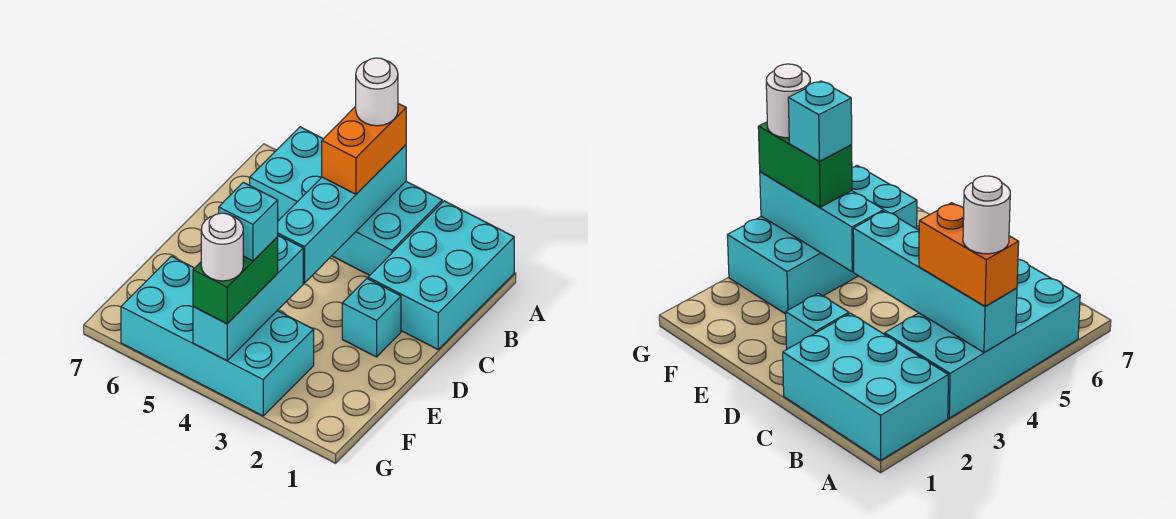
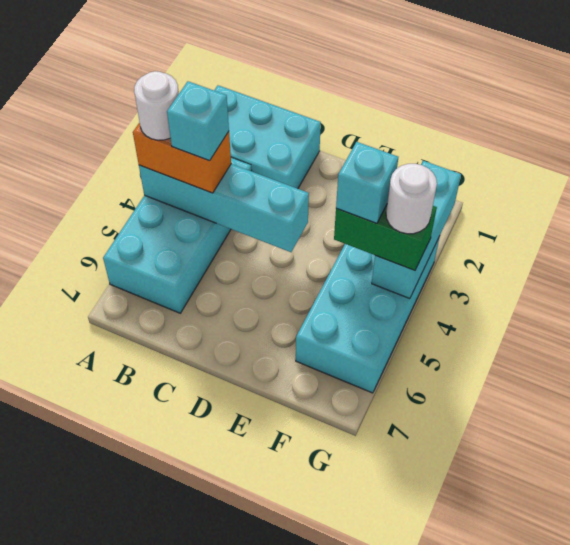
cyan brick D2 level 1 -> cyan brick B4 level 4
cyan brick E4:G4 level 2 -> cyan brick G2:G4 level 2

